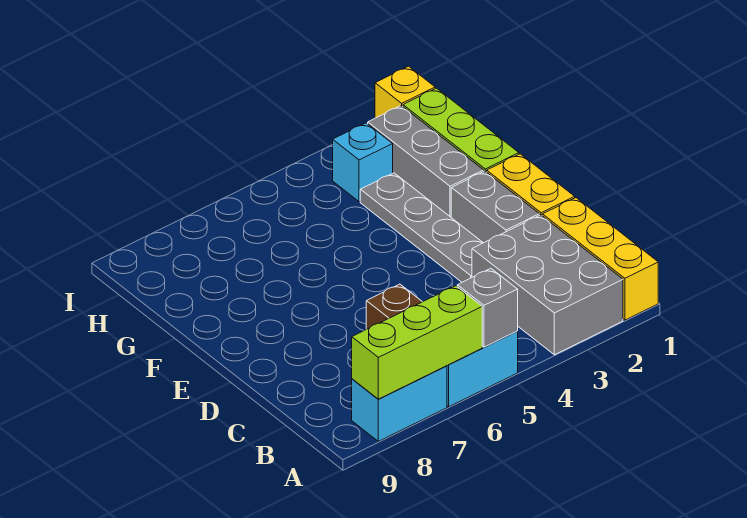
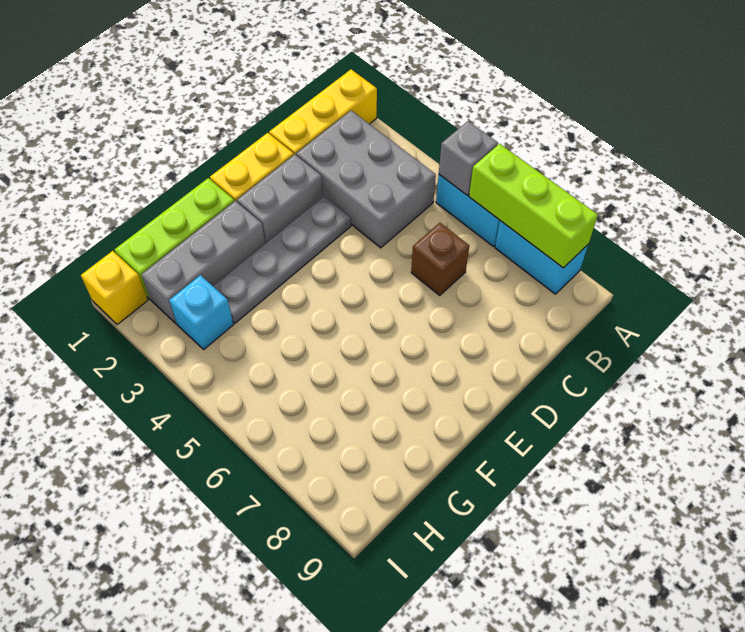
grey brick A2:C3 level 1 -> grey brick B2:C4 level 1

